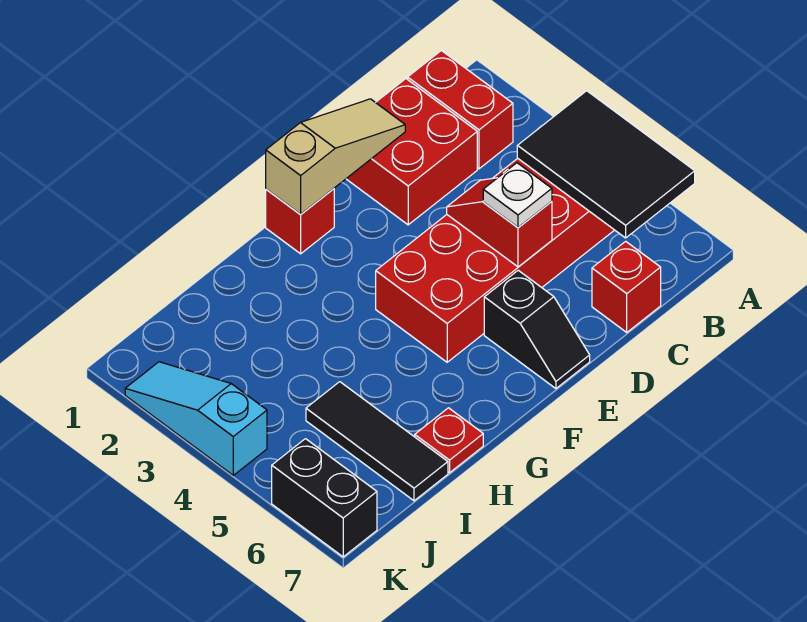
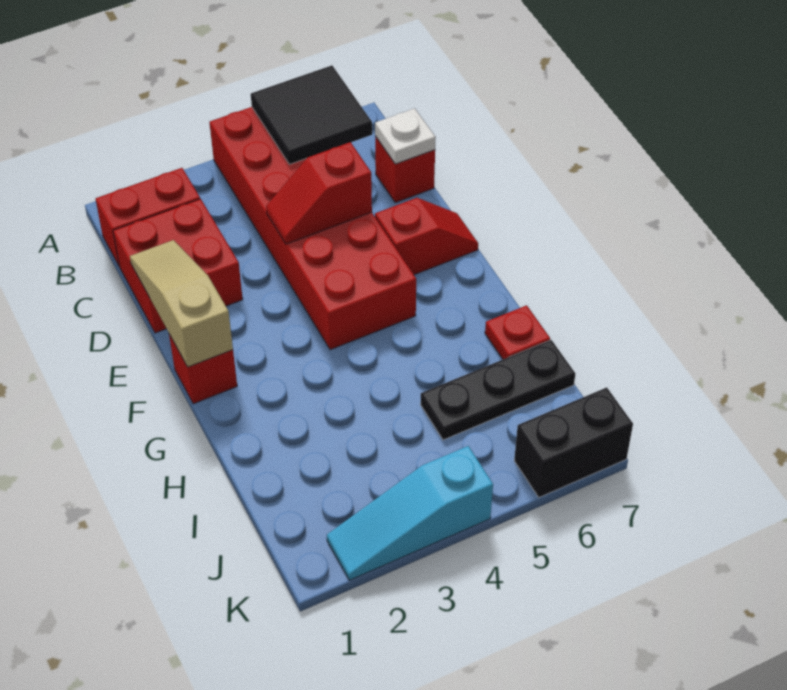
black tile A4:B6 level 2 -> black tile A5:B6 level 2
white plate D5 level 3 -> white plate C7 level 2
black slope E6:E7 level 1 top 6 -> red slope E6:E7 level 1 top 6
black tile I5:I7 level 1 -> black plate I5:I7 level 1

